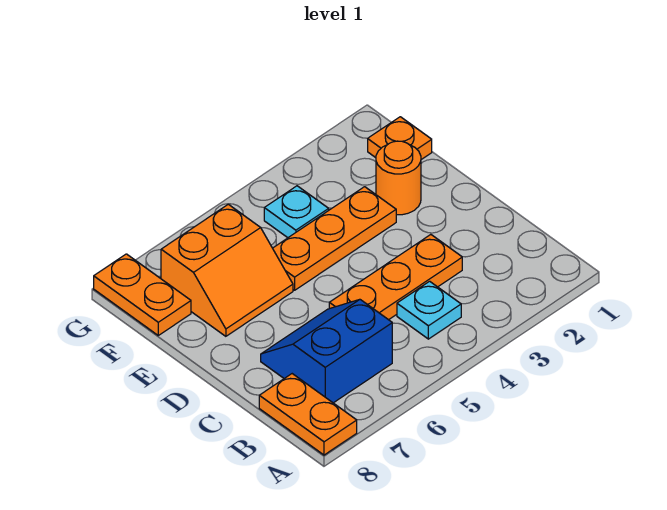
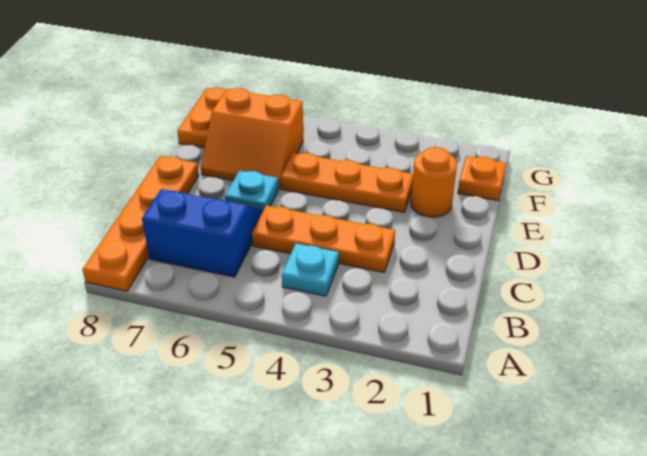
orange plate A8:B8 level 1 -> orange plate A8:D8 level 1
cyan plate F4 level 1 -> cyan plate D6 level 1

